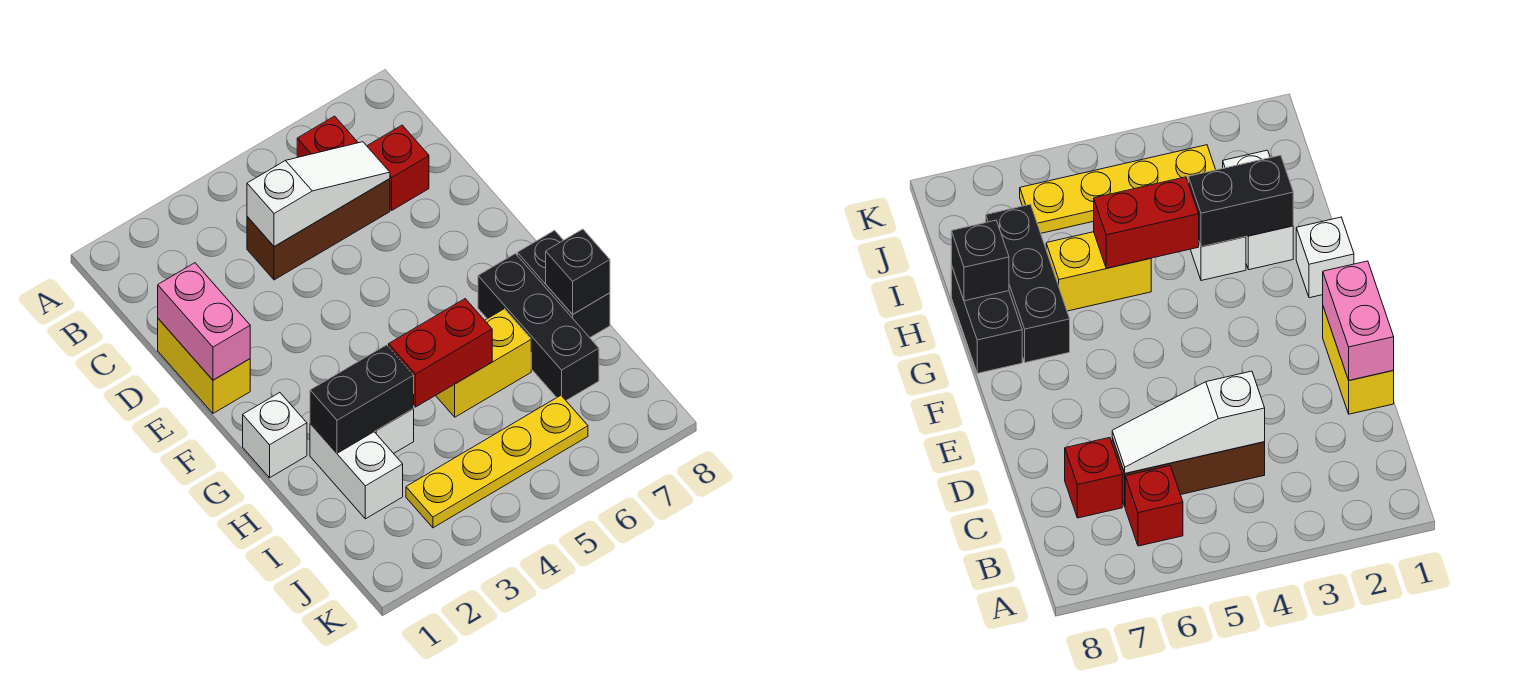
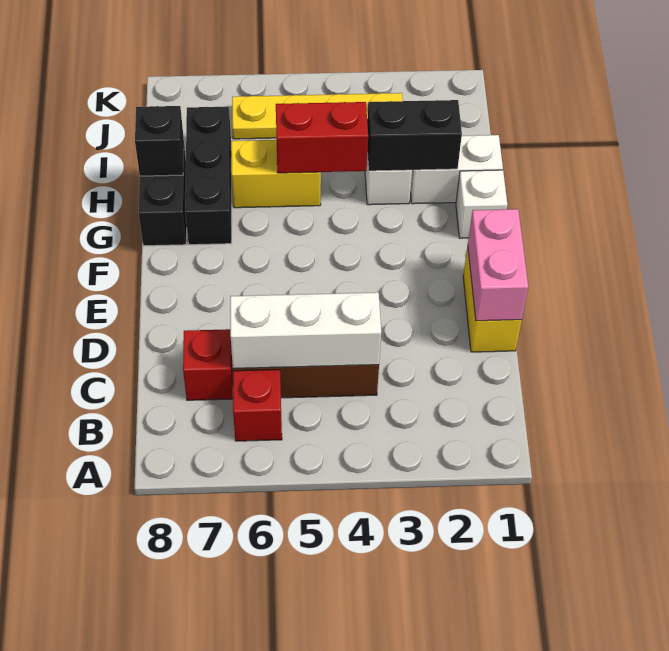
white slope C4:C6 level 2 top 4 -> white brick C4:C6 level 2
white brick H2:I2 level 1 -> white brick H1:H2 level 1

